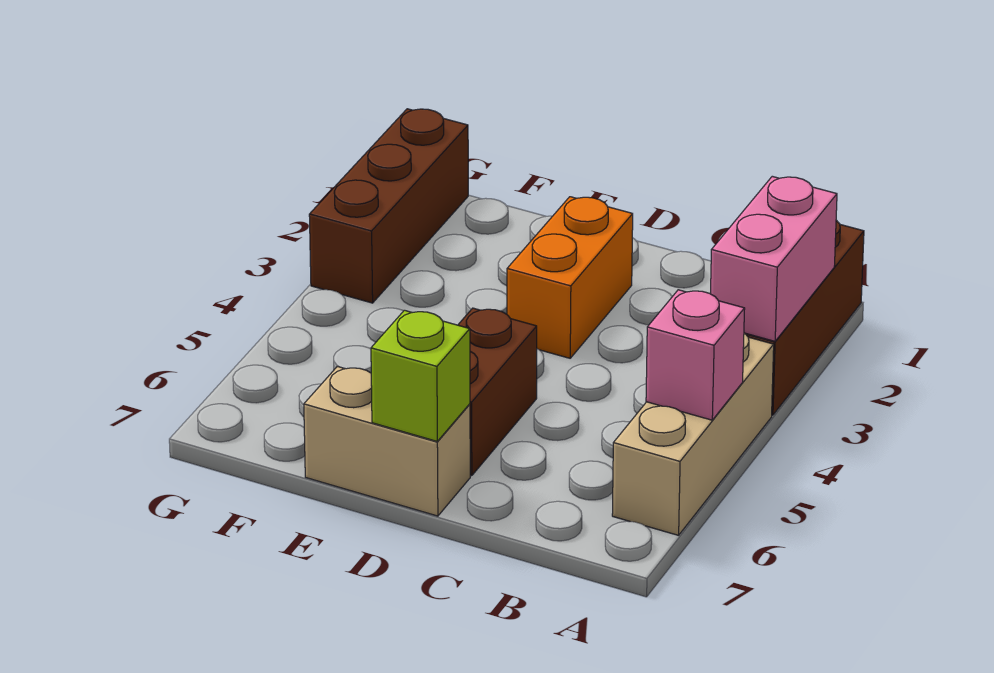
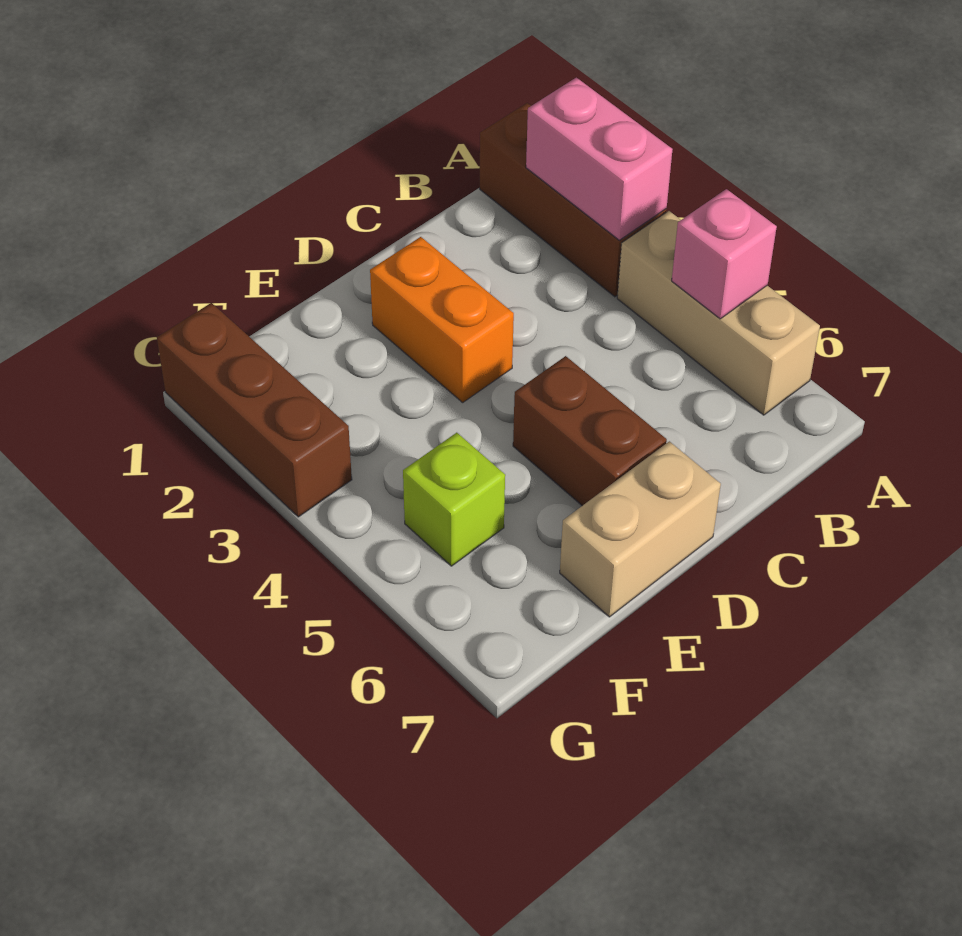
lime brick D7 level 2 -> lime brick F5 level 1

